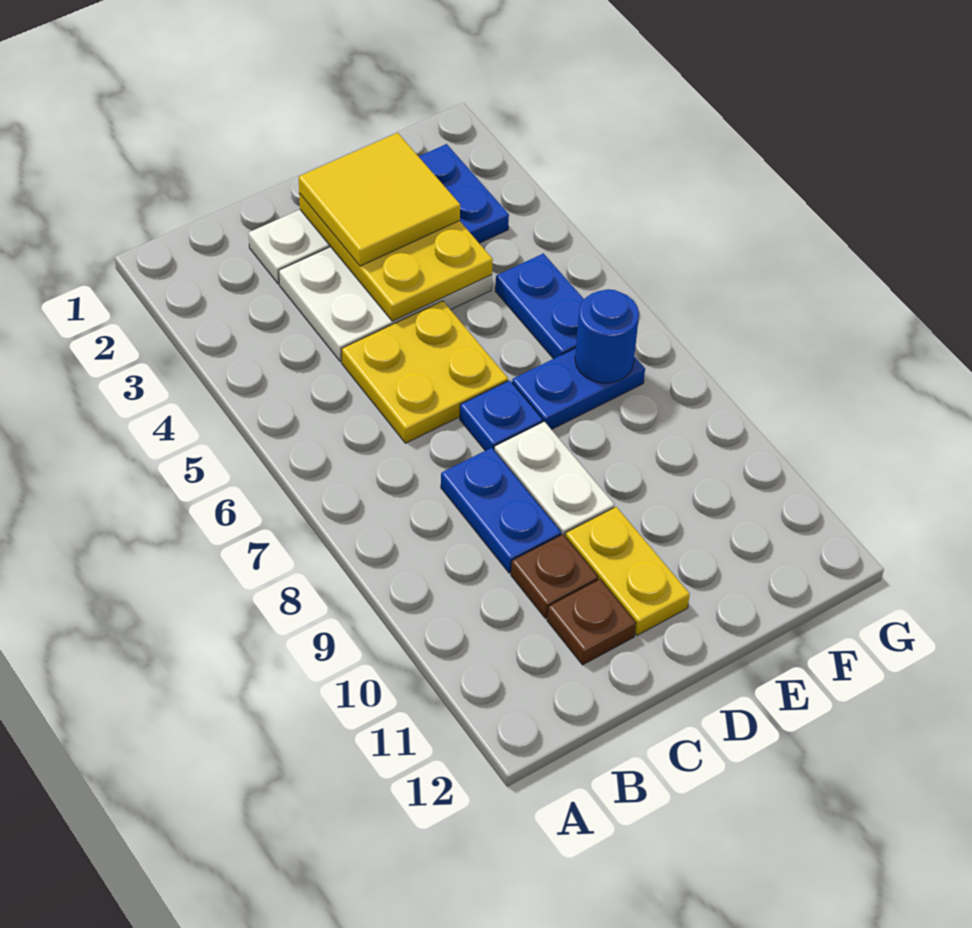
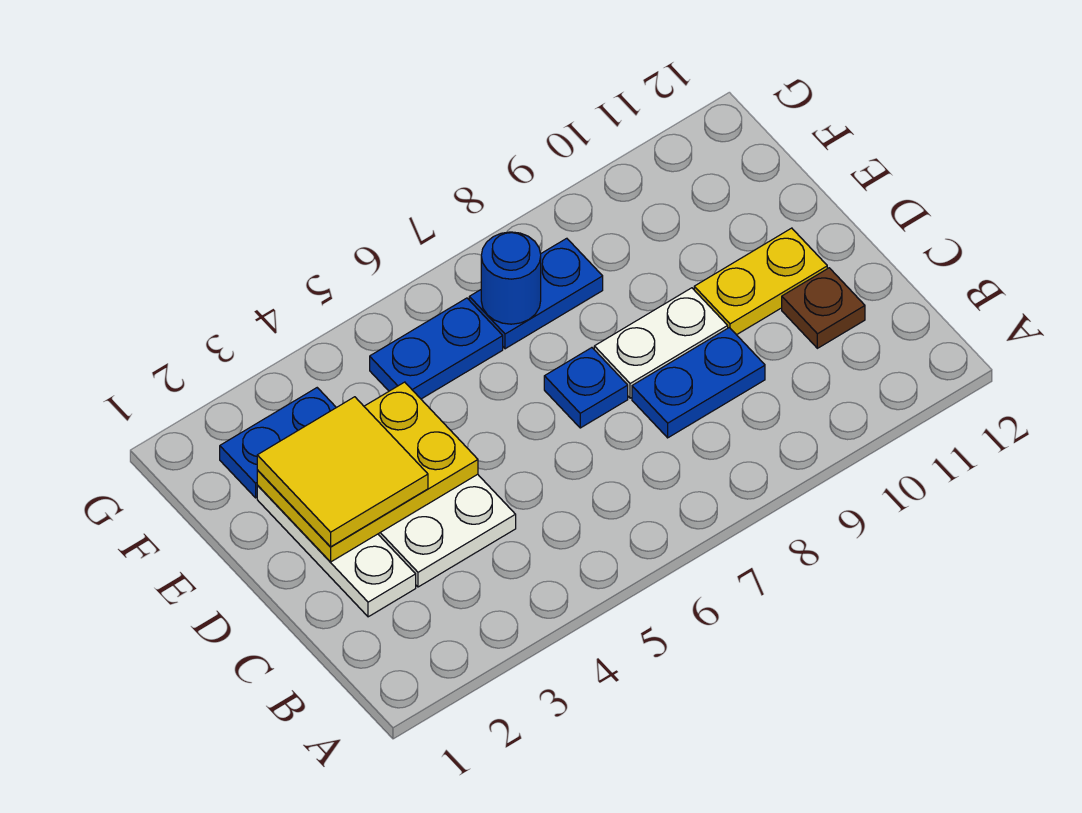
yellow plate C5:D6 level 1 -> none
brown plate C10 level 1 -> none
blue plate E7:F7 level 1 -> blue plate F7:F8 level 1

